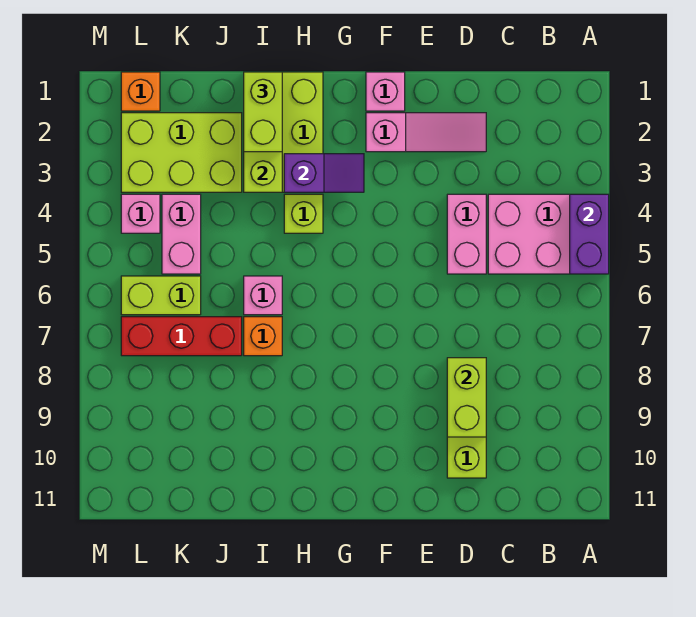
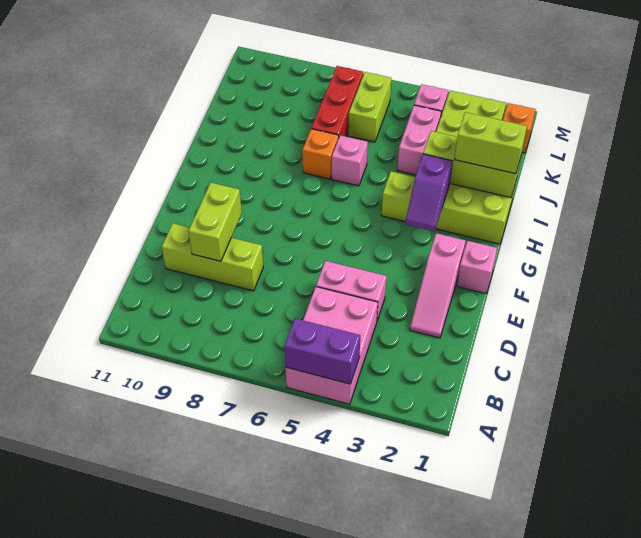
lime brick D8:D9 level 2 -> lime brick D9:E9 level 2
pink brick K4:K5 level 1 -> pink brick J4:K4 level 1

